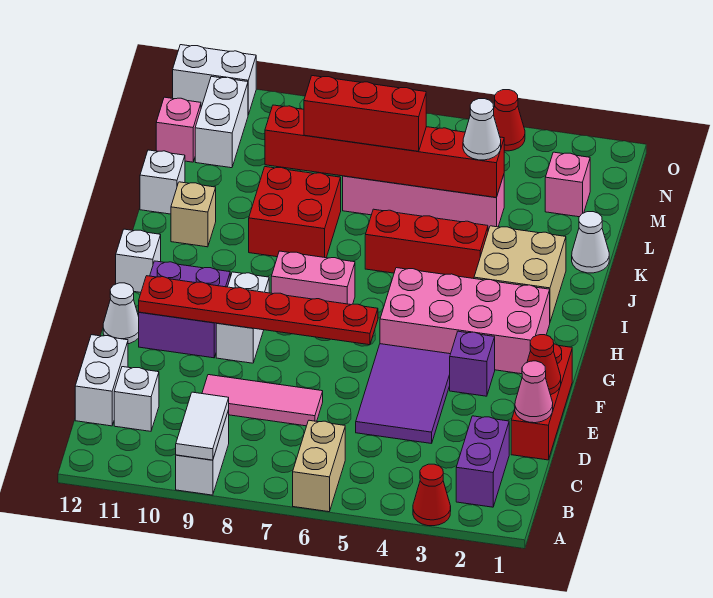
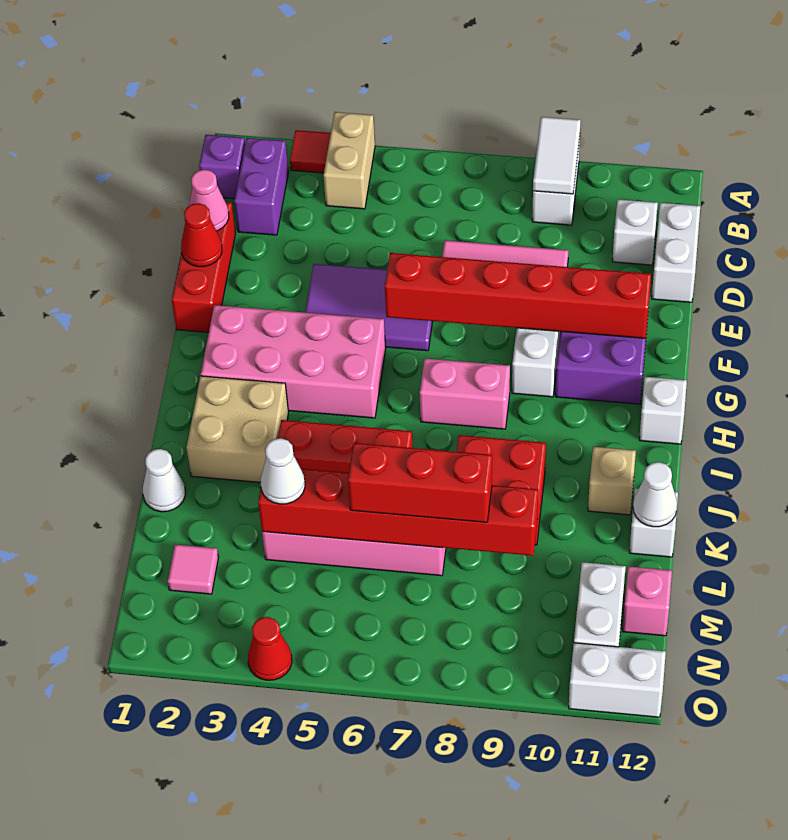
red cone A3 level 1 -> red tile A3 level 1
tan brick A6:B6 level 1 -> tan brick A4:B4 level 1
purple tile D4:F5 level 1 -> purple tile E4:F6 level 1
purple brick F3 level 1 -> purple brick B1 level 1
red plate F6:F11 level 2 -> red brick F6:F11 level 2
white cone F12 level 1 -> white cone K12 level 2
pink brick M2 level 1 -> pink tile M2 level 1

